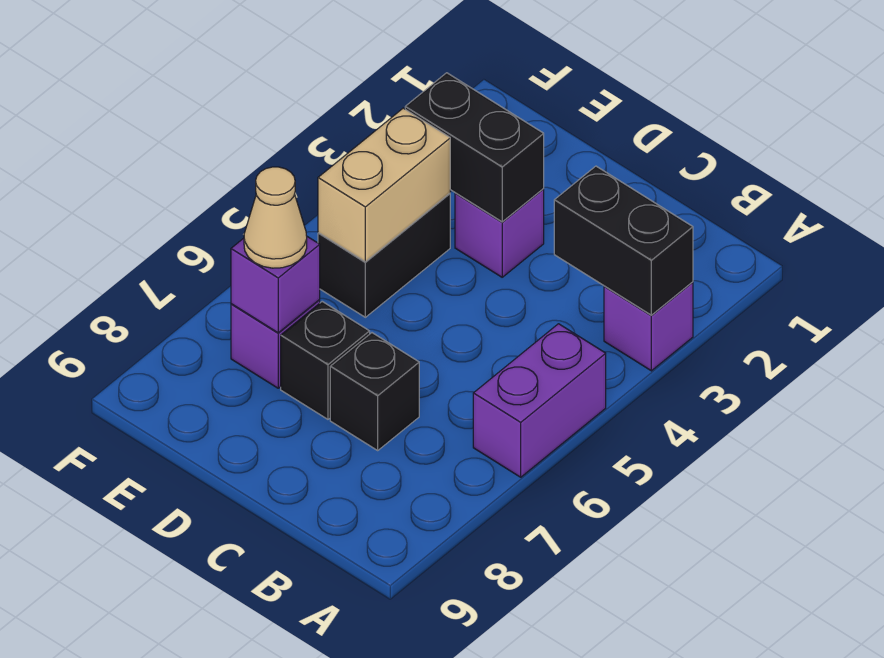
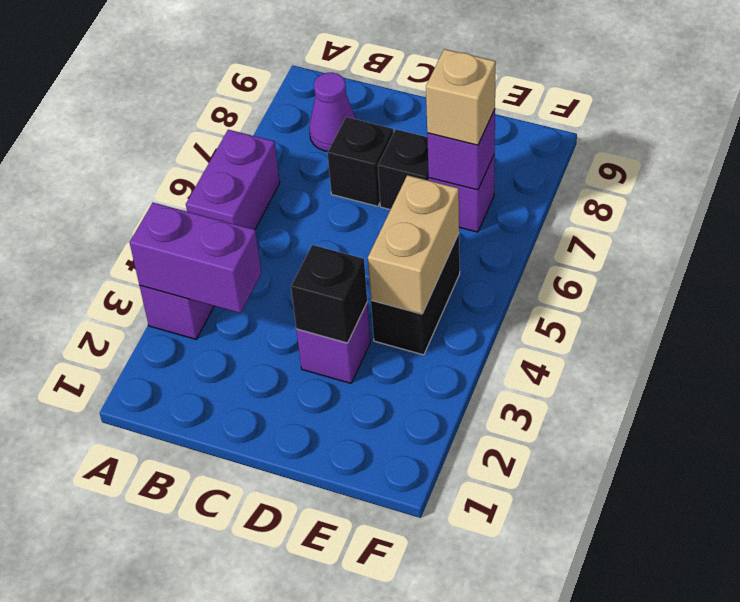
black brick A3:B3 level 2 -> purple brick A3:B3 level 2
none -> purple cone B8 level 1
black brick D3:E3 level 2 -> black brick D3 level 2
tan cone E7 level 3 -> tan brick E7 level 3

